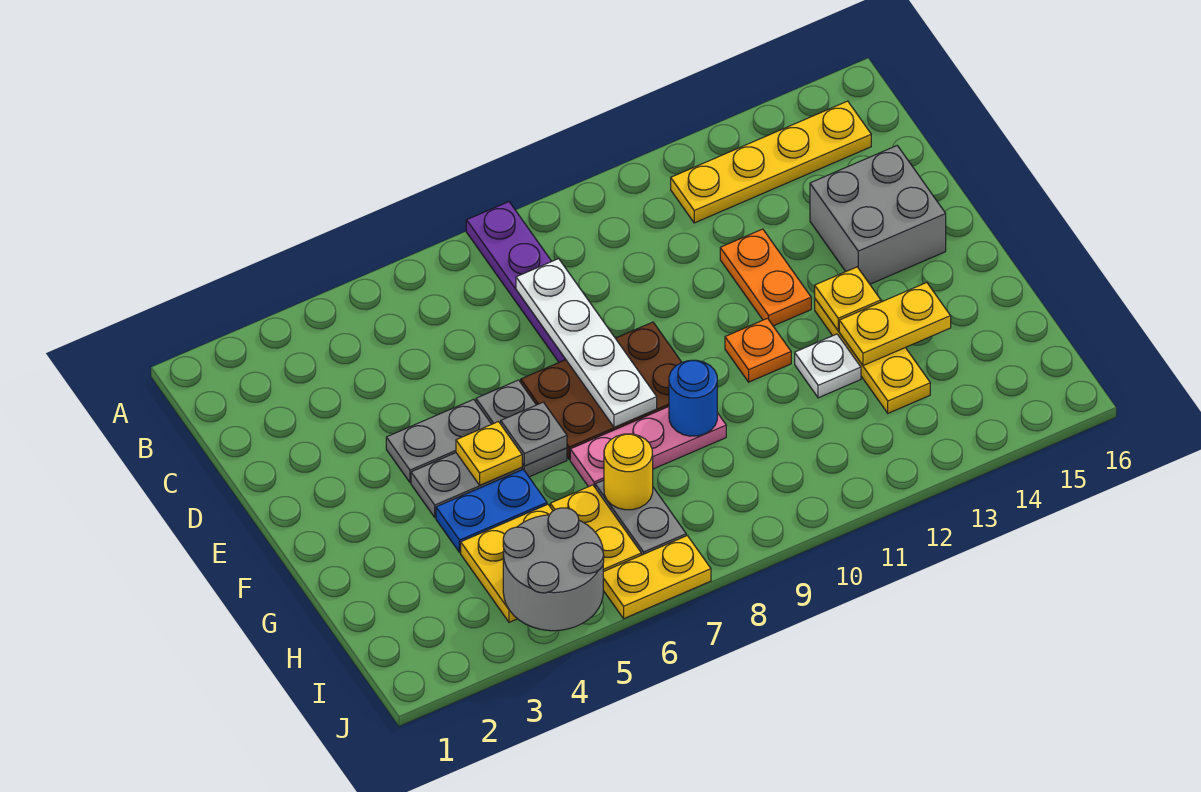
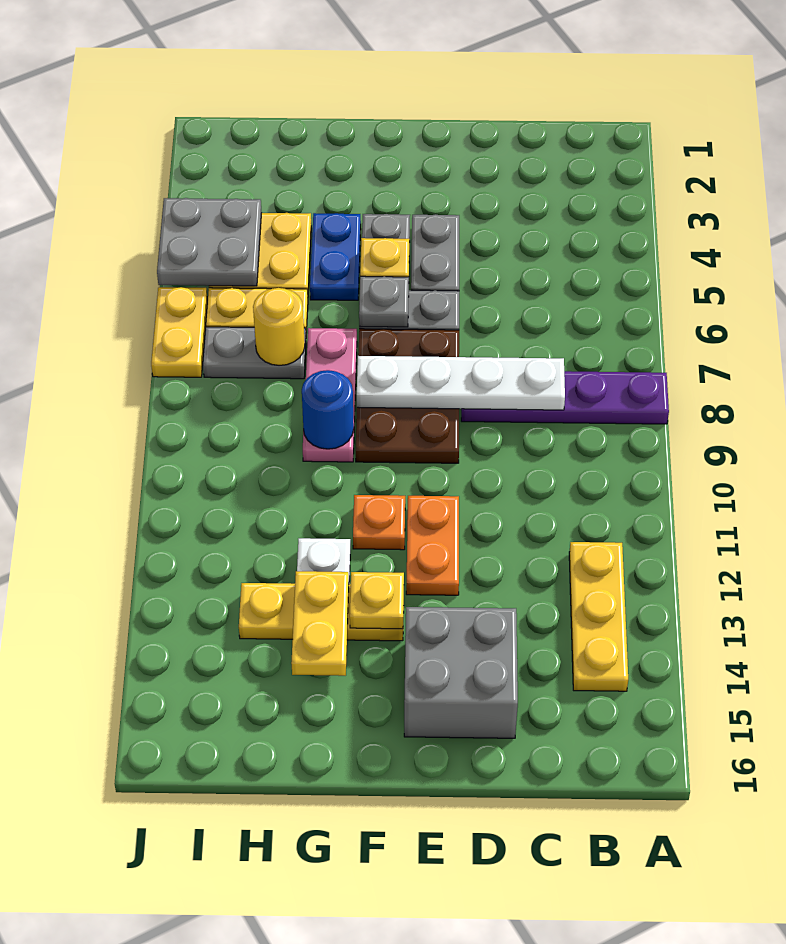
yellow plate B12:B15 level 1 -> yellow plate B12:B14 level 1
orange plate D12:E12 level 1 -> orange plate E11:E12 level 1
grey round brick I4:J5 level 2 -> grey plate I4:J5 level 2

